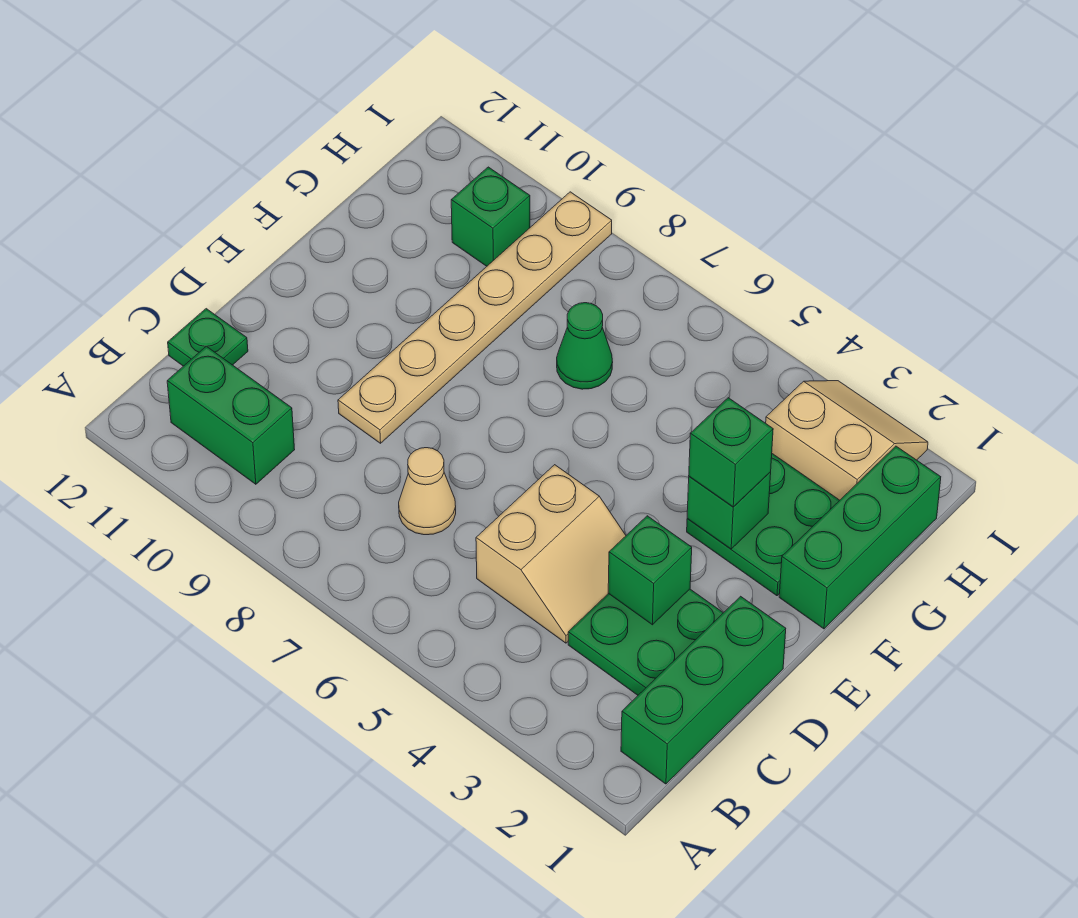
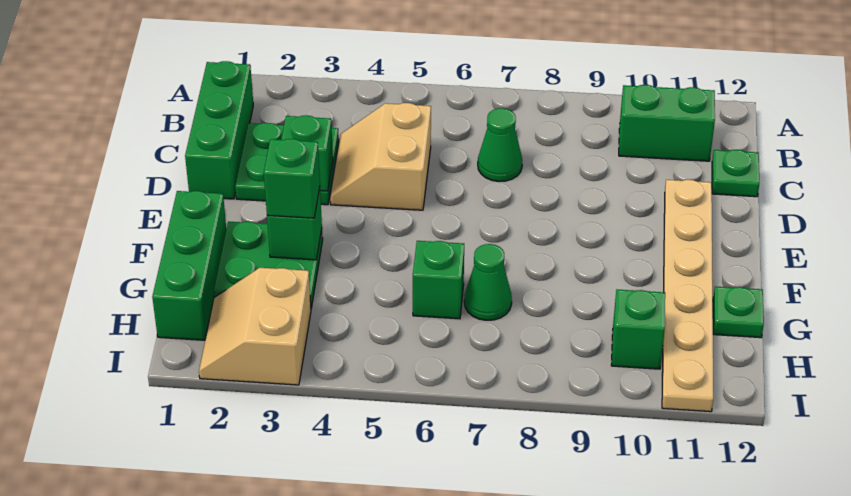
tan cone C7 level 1 -> green cone C7 level 1
tan plate D9:I9 level 1 -> tan plate D11:I11 level 1
none -> green brick G6 level 1
none -> green plate G12 level 1
tan slope H2:I3 level 1 top H -> tan slope H2:I3 level 1 top 3

